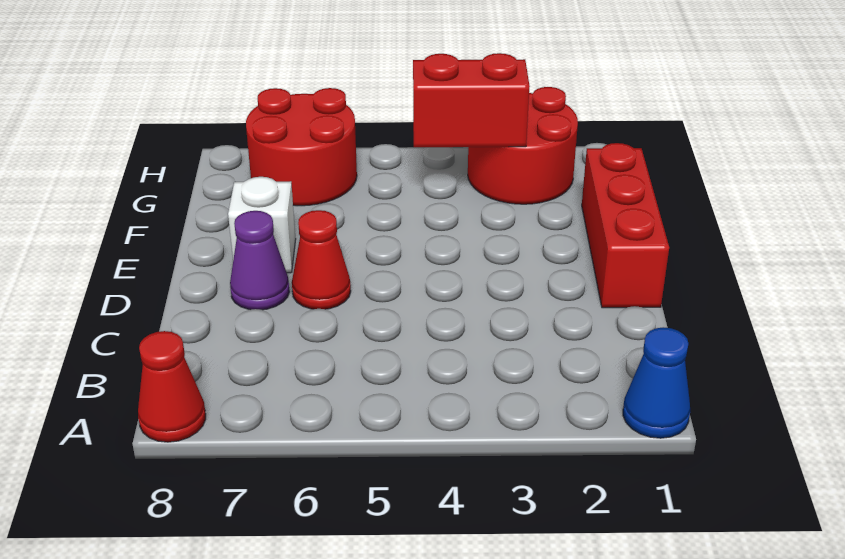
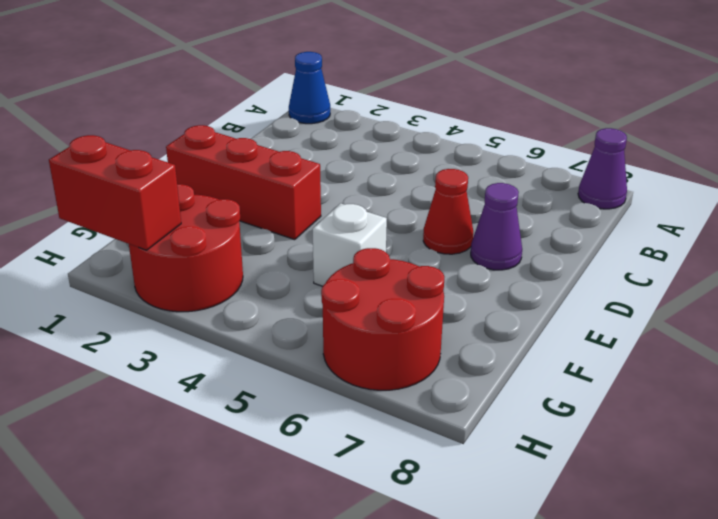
red cone A8 level 1 -> purple cone A8 level 1
red brick D1:F1 level 1 -> red brick E1:E3 level 1
white brick E7 level 1 -> white brick F5 level 1
red brick G3:G4 level 2 -> red brick H1:H2 level 2

